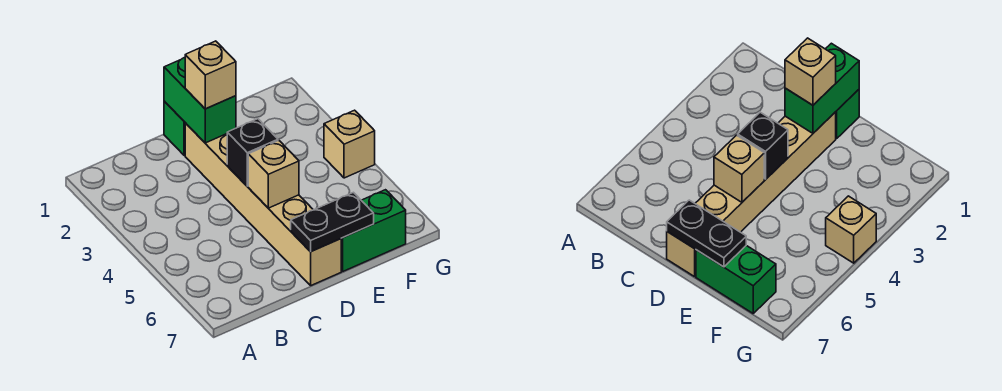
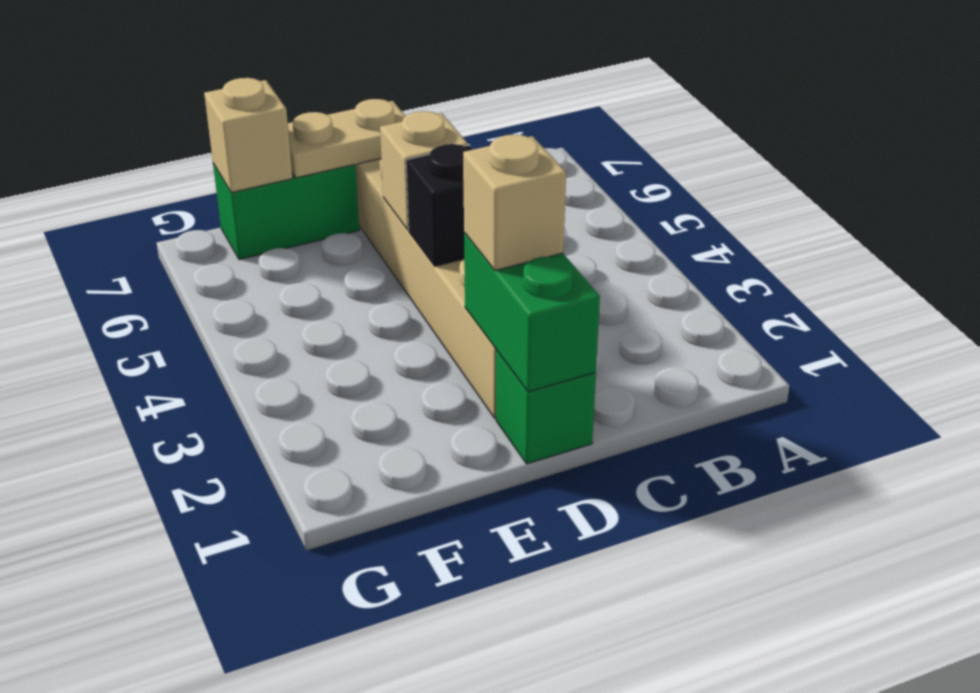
black plate D7:E7 level 2 -> tan plate D7:E7 level 2
tan brick G4 level 1 -> tan brick F7 level 2

